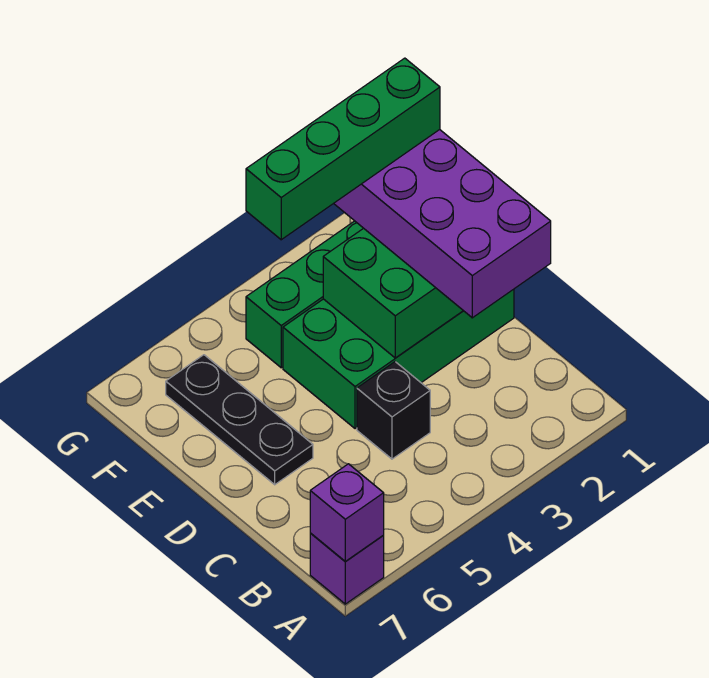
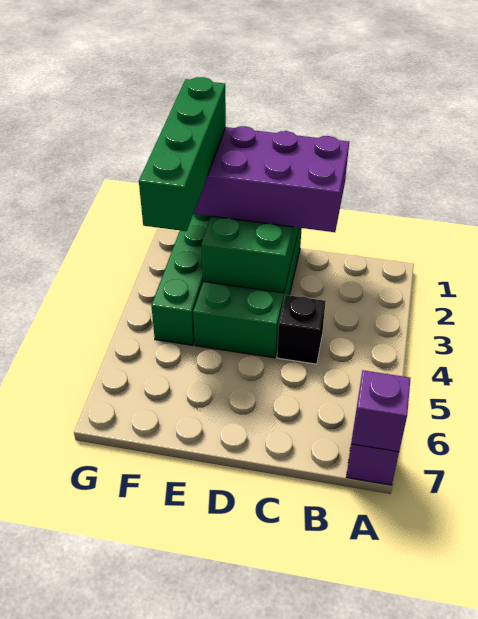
black plate D6:F6 level 1 -> none

